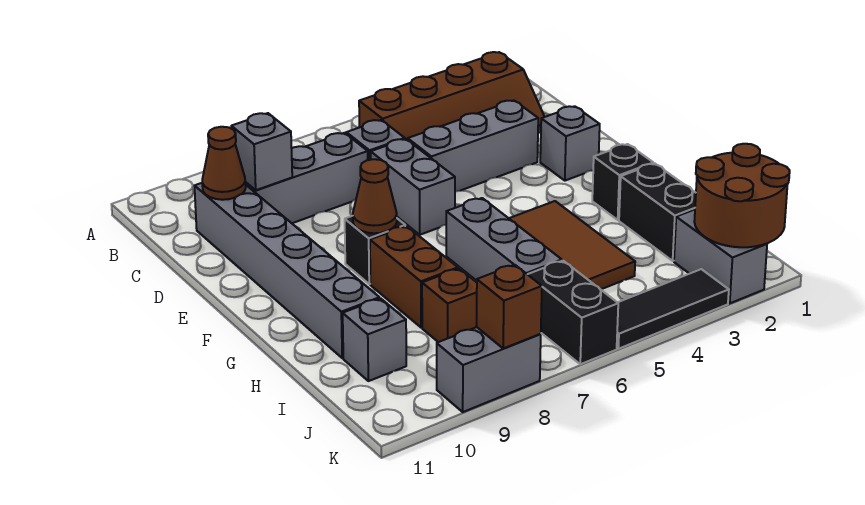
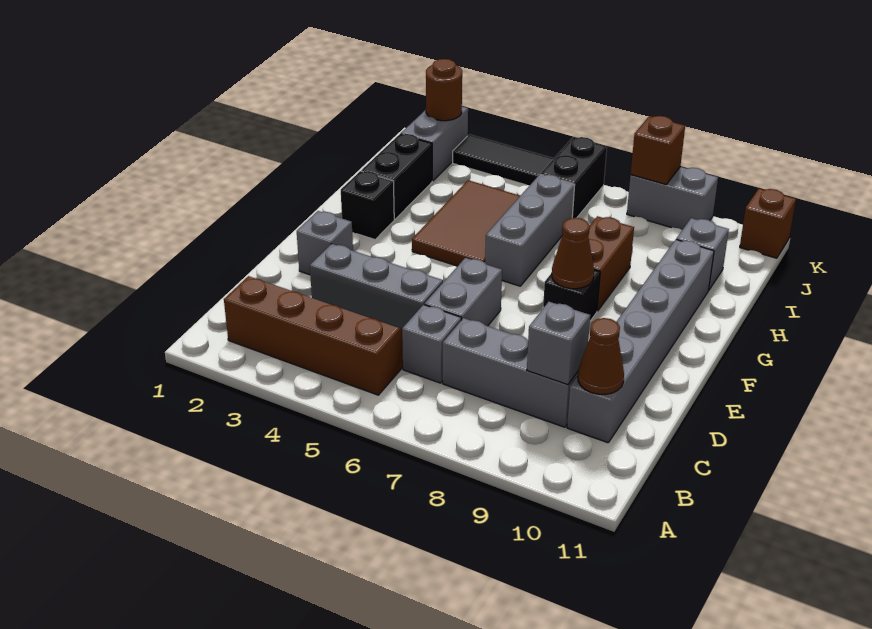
brown brick I8 level 1 -> brown brick K11 level 1
brown round brick J1:K2 level 2 -> brown round brick K2 level 2

